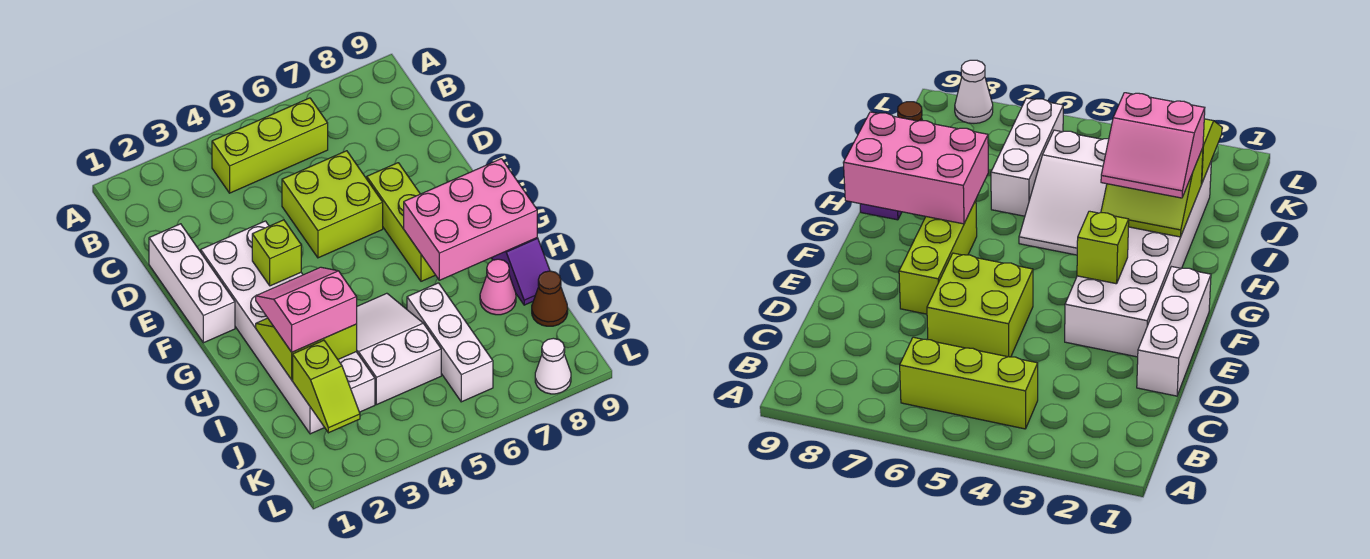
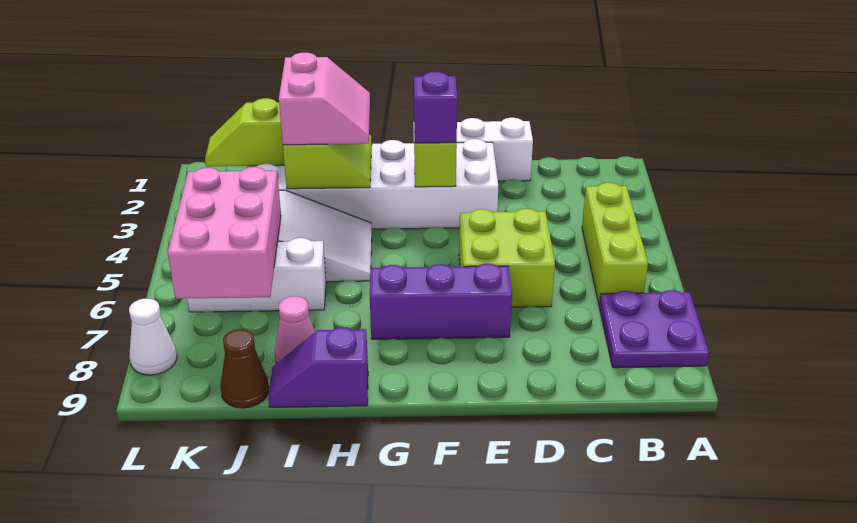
none -> purple plate A7:B8 level 1
lime brick E7:G7 level 1 -> purple brick E7:G7 level 1
none -> purple brick F3 level 3
pink brick G7:H9 level 2 -> pink brick J5:K7 level 2

